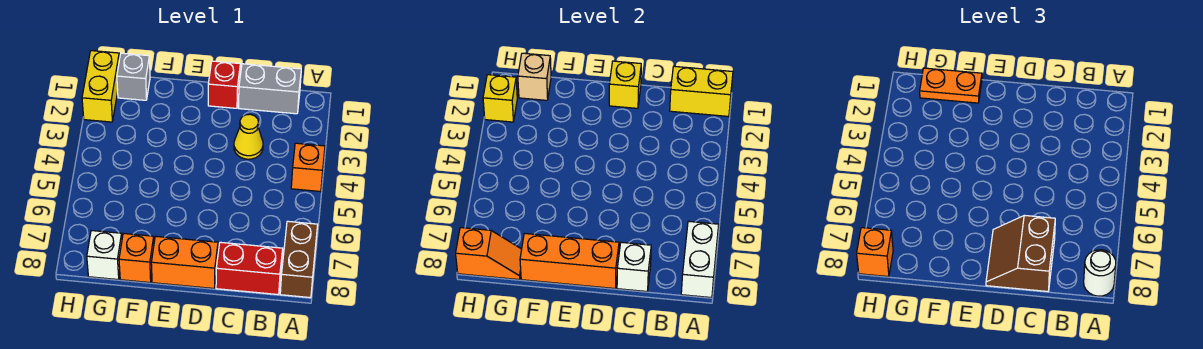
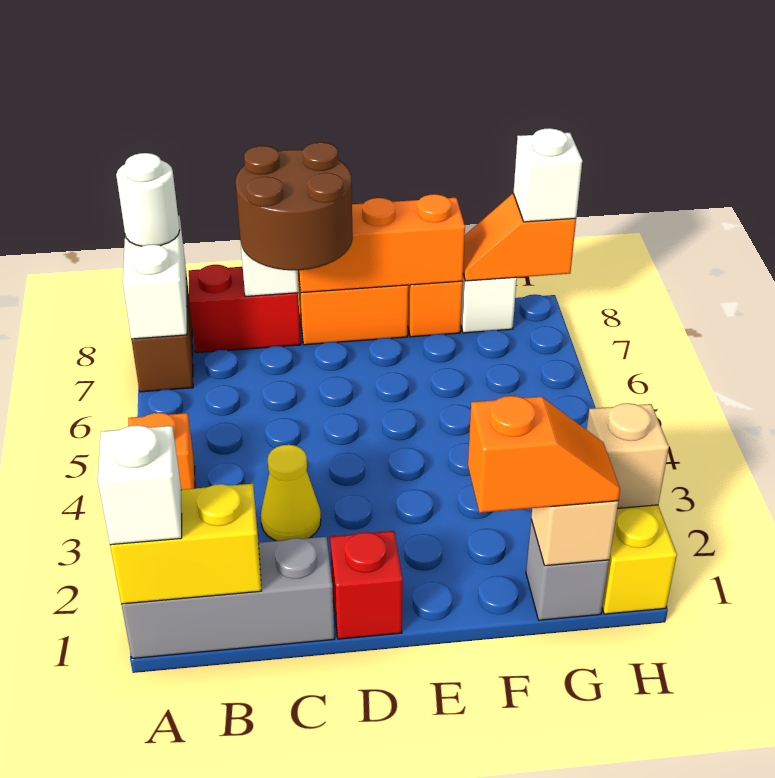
none -> white brick A1 level 3
grey brick B1:C1 level 1 -> grey brick A1:C1 level 1
brown slope C7:D8 level 3 top C -> brown round brick C7:D8 level 3
yellow brick D1 level 2 -> none
orange plate F1:G1 level 3 -> orange slope F1:G1 level 3 top F
yellow brick H2 level 2 -> tan brick H2 level 2
orange brick H8 level 3 -> white brick H8 level 3

